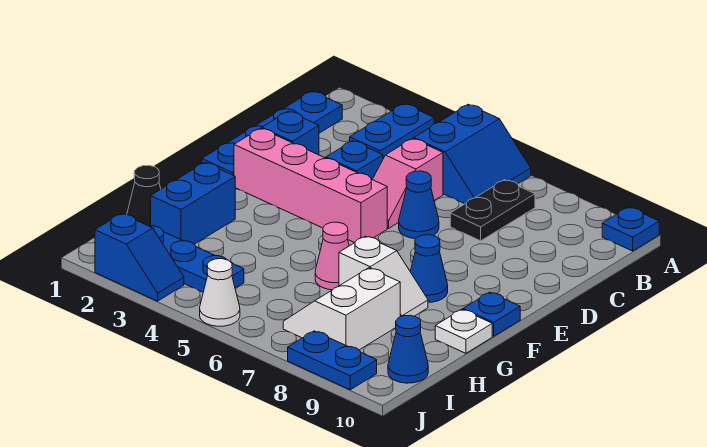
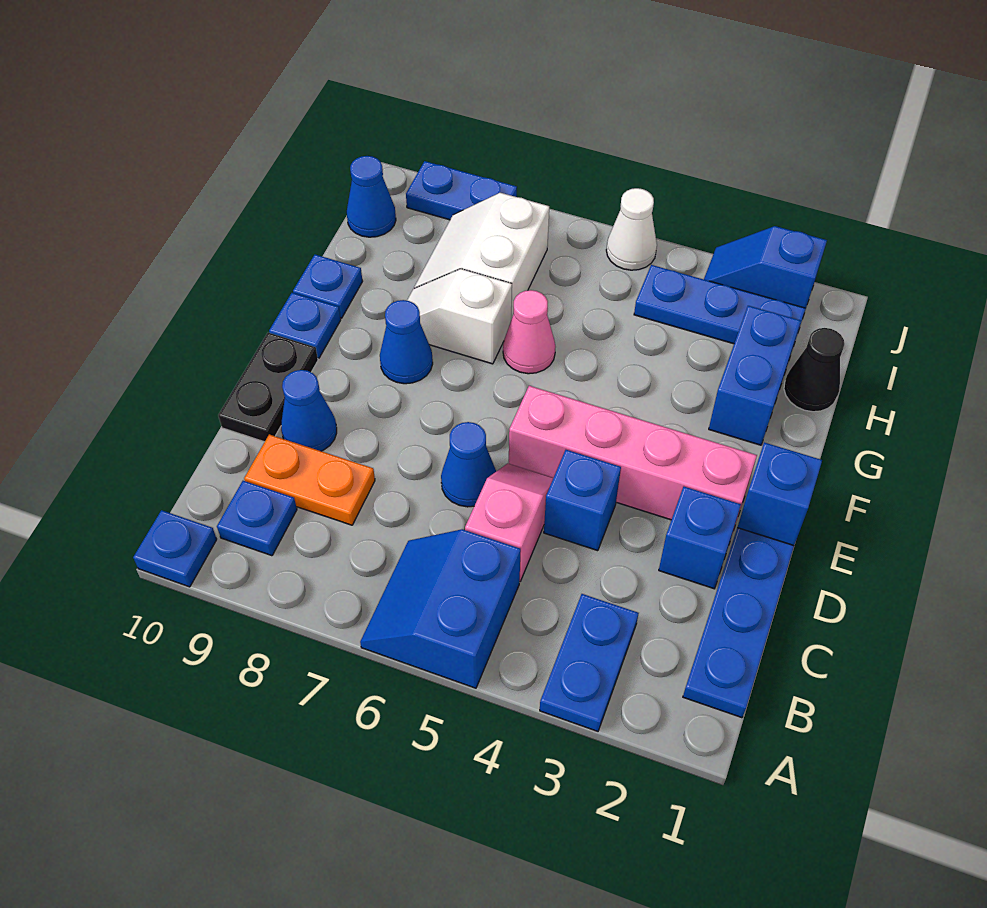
black plate B7:C7 level 1 -> black plate D10:E10 level 1
none -> blue plate B9 level 1
none -> orange plate C8:C9 level 1
none -> blue cone D9 level 1
none -> blue brick E1 level 2
white plate G10 level 1 -> blue plate G10 level 1
white slope H7:I8 level 1 top 8 -> white slope H7:I8 level 1 top 7

